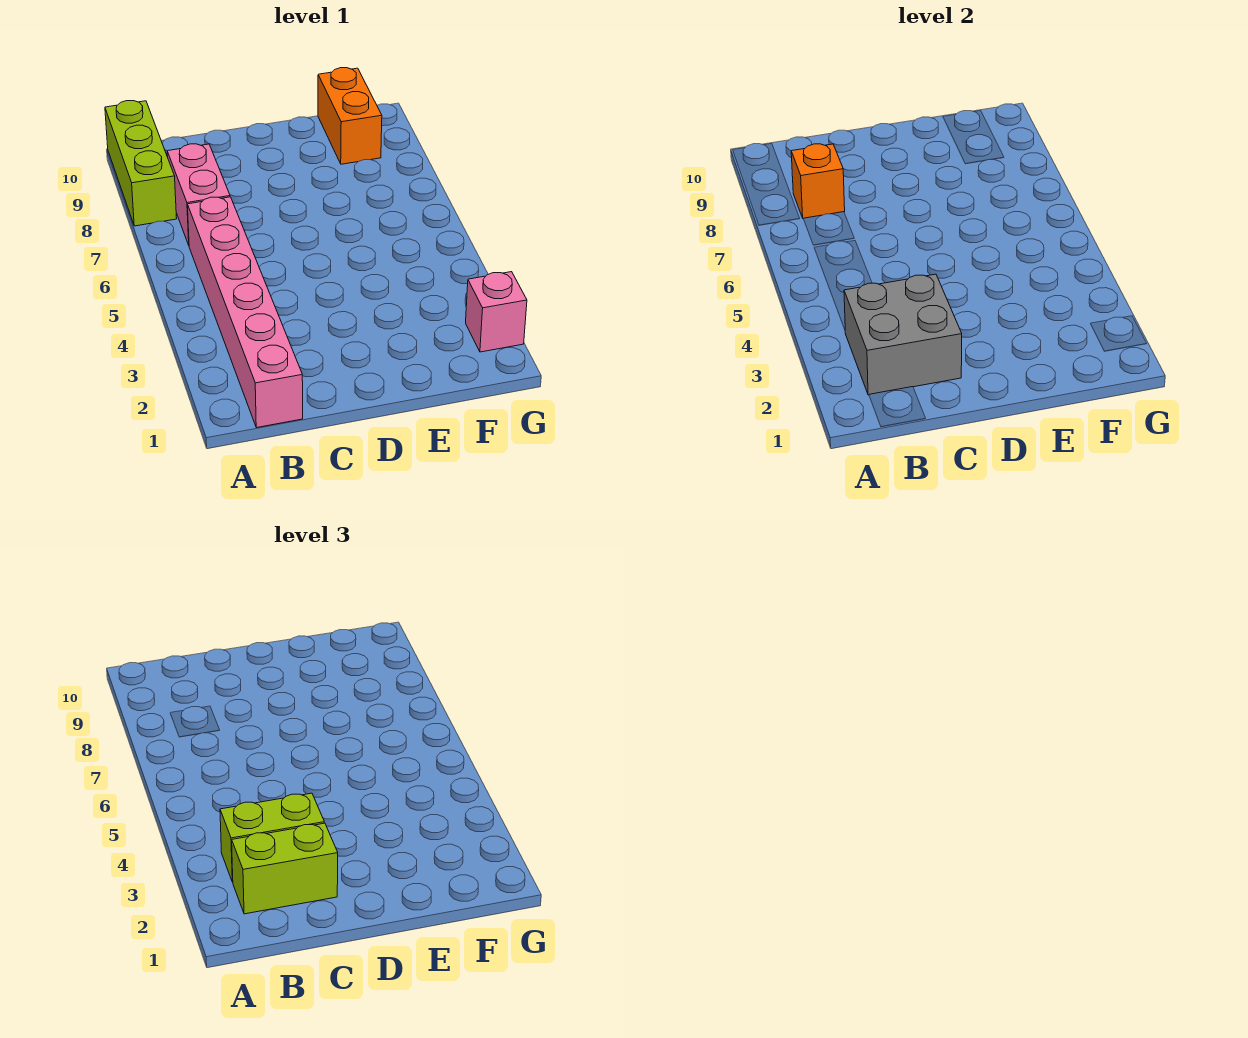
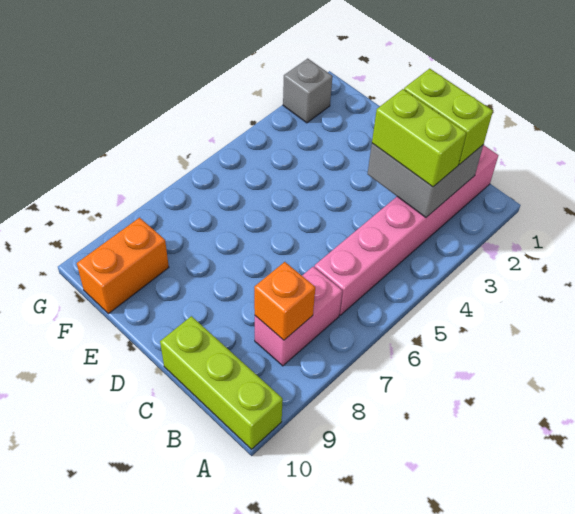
lime brick A8:A10 level 1 -> lime brick A10:C10 level 1
pink brick G2 level 1 -> grey brick G2 level 1

